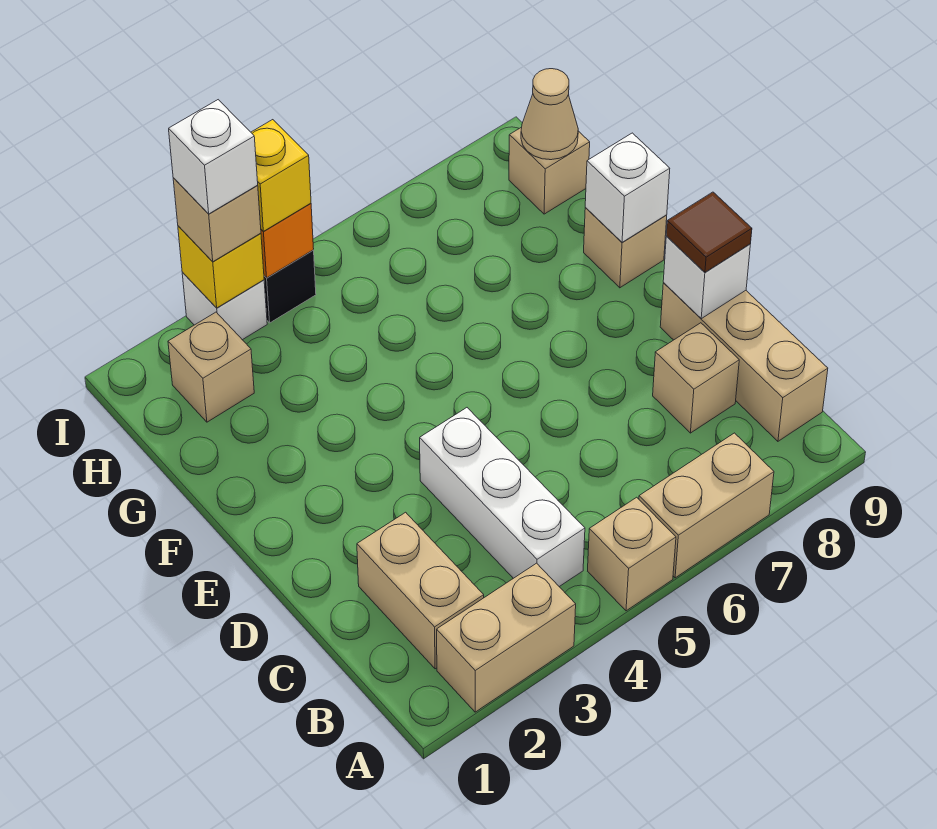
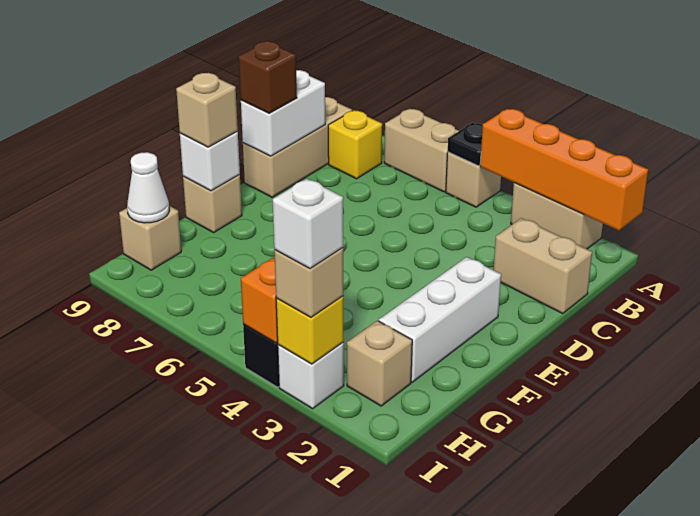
none -> orange brick A1:A4 level 2
none -> black plate A5 level 2
tan brick B2:C2 level 1 -> tan brick C1:C2 level 1
white brick B4:D4 level 1 -> white brick E2:G2 level 1
tan brick C8 level 1 -> tan brick F9 level 3
white brick D9 level 2 -> white brick C9:D9 level 2
brown tile D9 level 3 -> brown brick D9 level 3
tan cone H9 level 2 -> white cone H9 level 2
yellow brick I4 level 3 -> yellow brick B8 level 1

